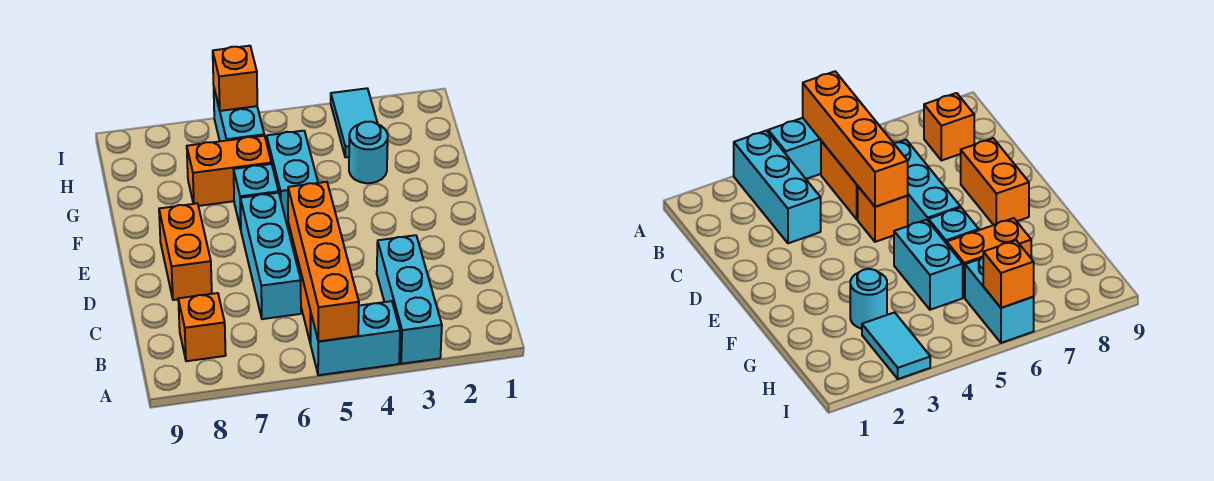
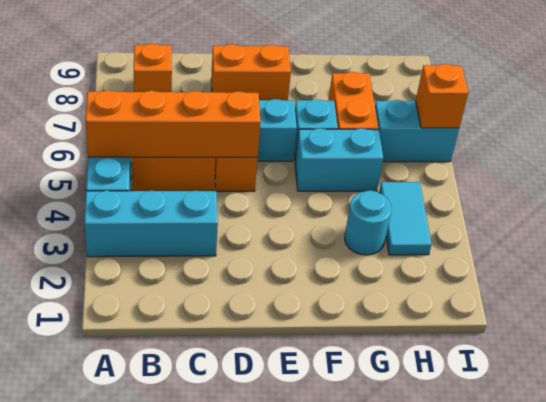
cyan tile H3:I3 level 1 -> cyan tile H3:H4 level 1

